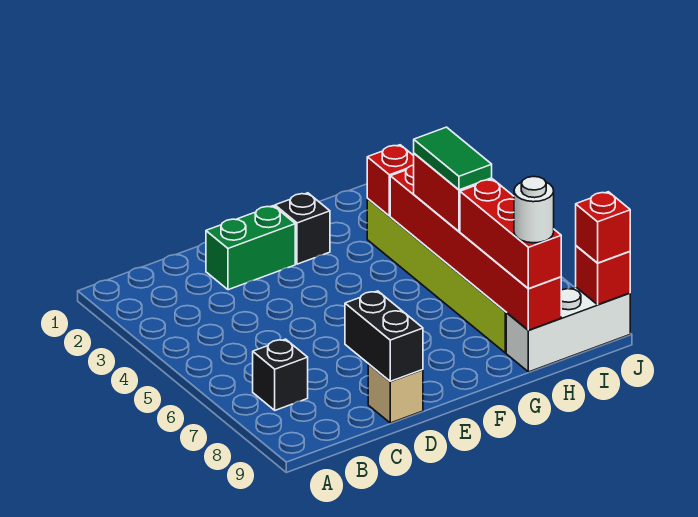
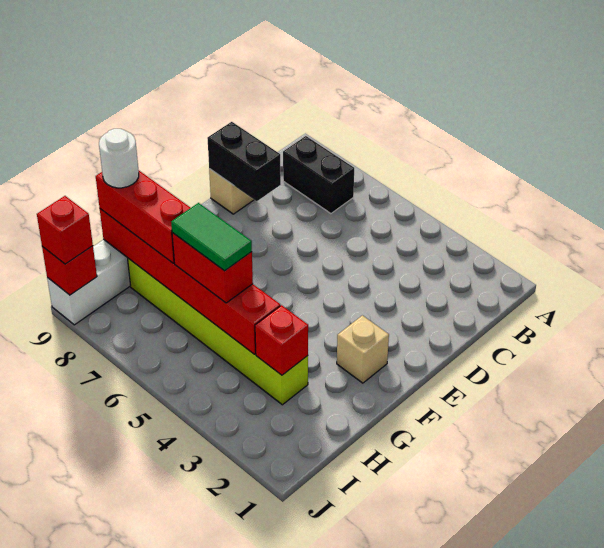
black brick B7 level 1 -> black brick B7:B8 level 1
green brick D2:E2 level 1 -> none
black brick F2 level 1 -> tan brick F2 level 1

